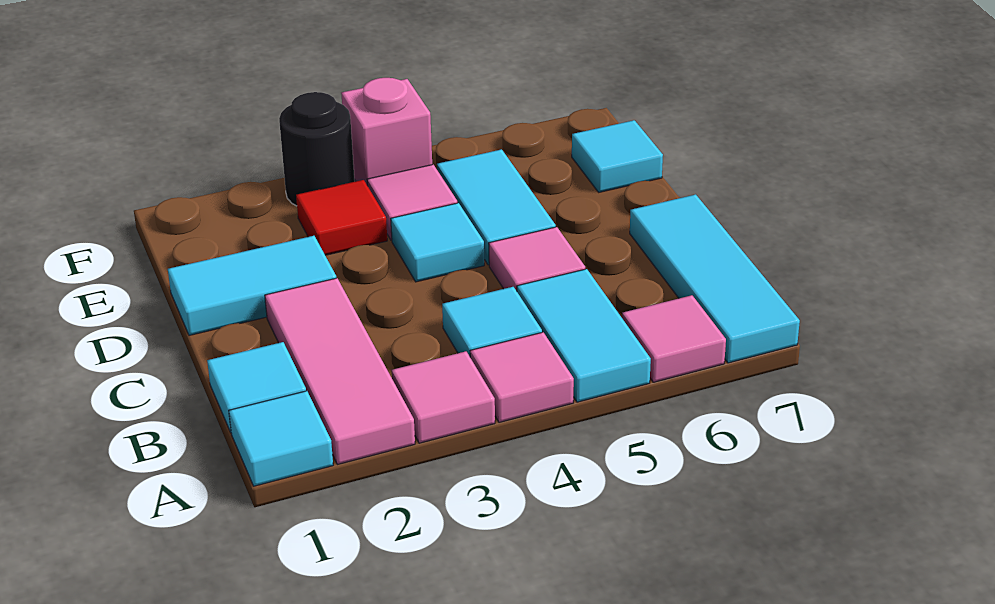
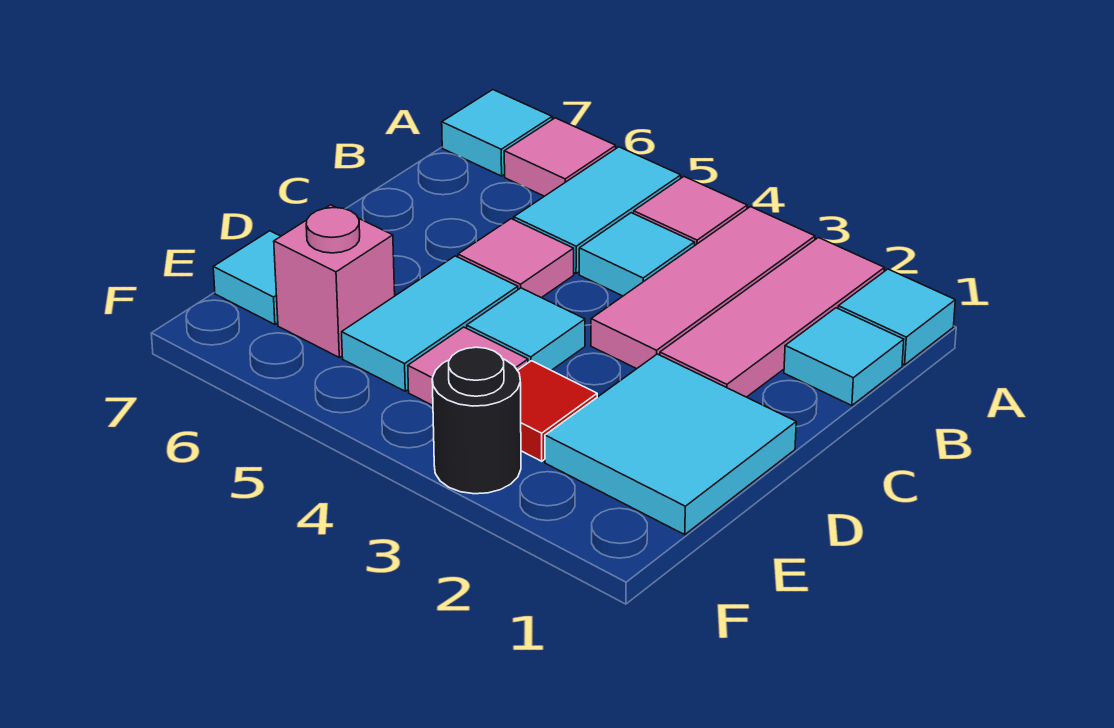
pink tile A3 level 1 -> pink tile A3:C3 level 1
cyan tile A7:C7 level 1 -> cyan tile A7 level 1
cyan tile D1:D2 level 1 -> cyan tile D1:E2 level 1
pink brick F4 level 1 -> pink brick E6 level 1

